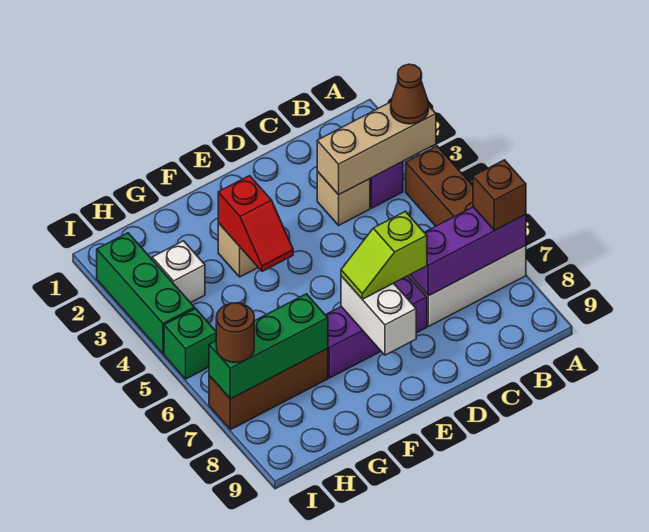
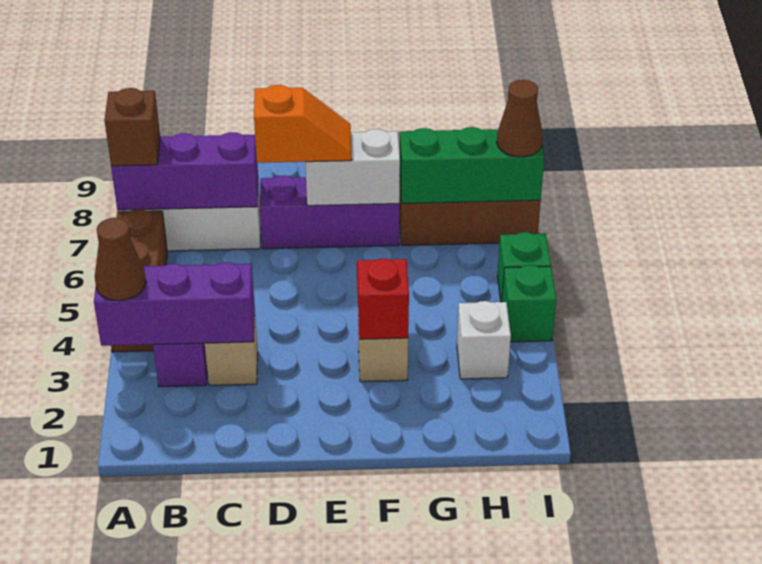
tan brick A3:C3 level 2 -> purple brick A3:C3 level 2
lime slope D7:E7 level 3 top D -> orange slope D7:E7 level 3 top D
white brick E7:E8 level 2 -> white brick E7:F7 level 2
green brick I2:I4 level 1 -> green brick I4 level 1
brown round brick I7 level 3 -> brown cone I7 level 3

